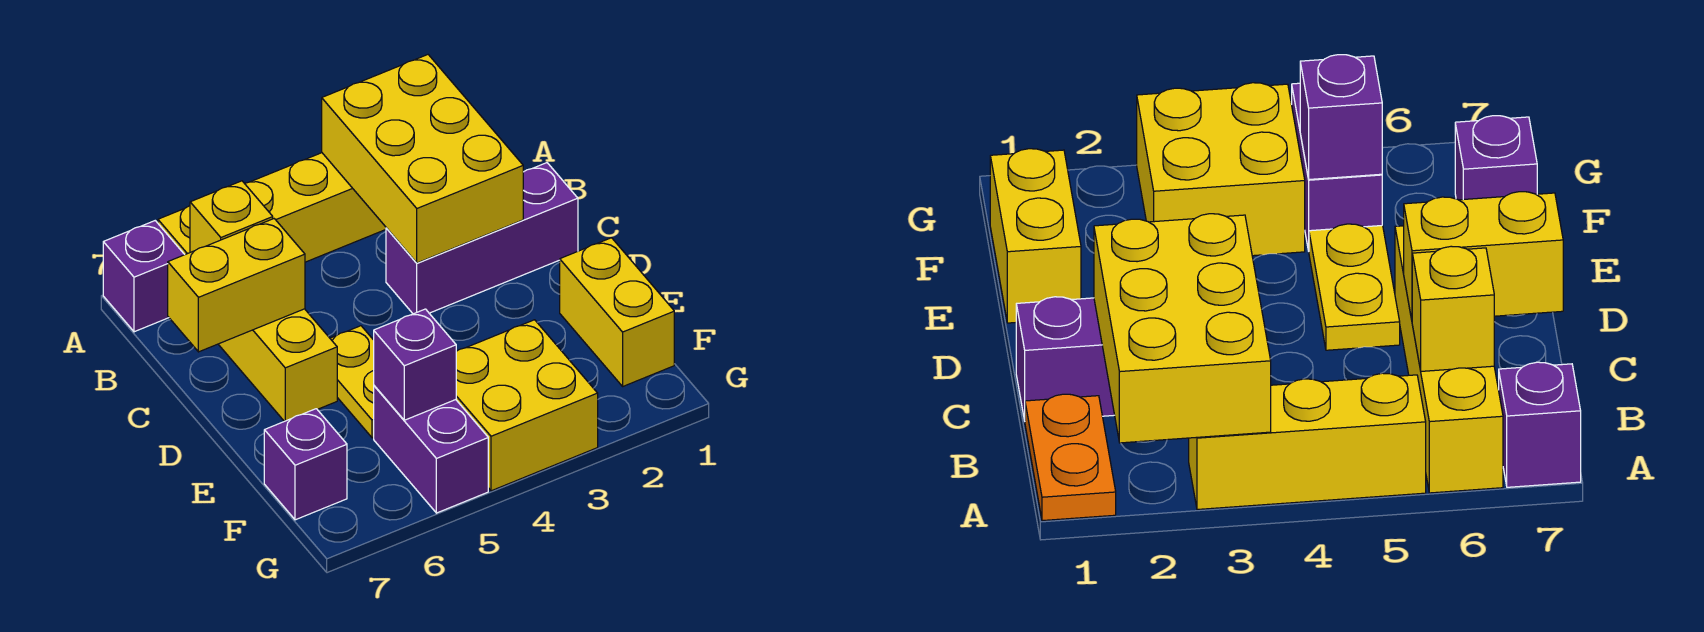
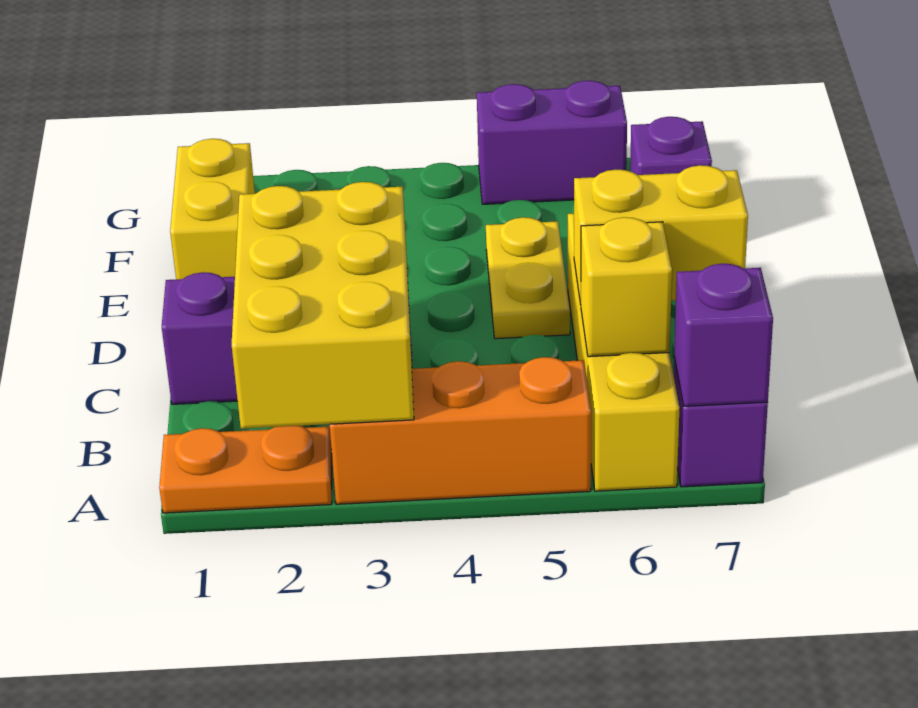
orange plate A1:B1 level 1 -> orange plate A1:A2 level 1
yellow brick A3:A5 level 1 -> orange brick A3:A5 level 1
yellow brick F3:G4 level 1 -> none
purple brick F5:G5 level 1 -> purple brick G5:G6 level 1
purple brick F5 level 2 -> purple brick A7 level 2

